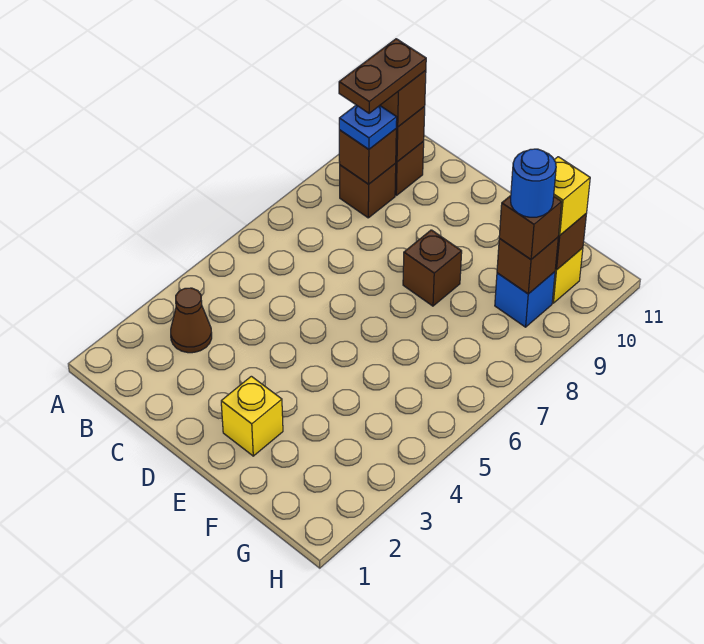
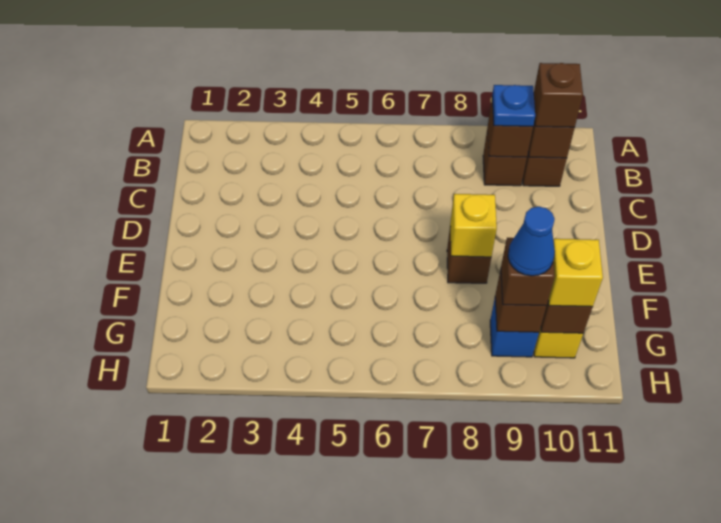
brown cone B3 level 1 -> none
brown plate B9:B10 level 4 -> none
yellow brick E2 level 1 -> yellow brick E8 level 2
blue round brick G9 level 4 -> blue cone G9 level 4

